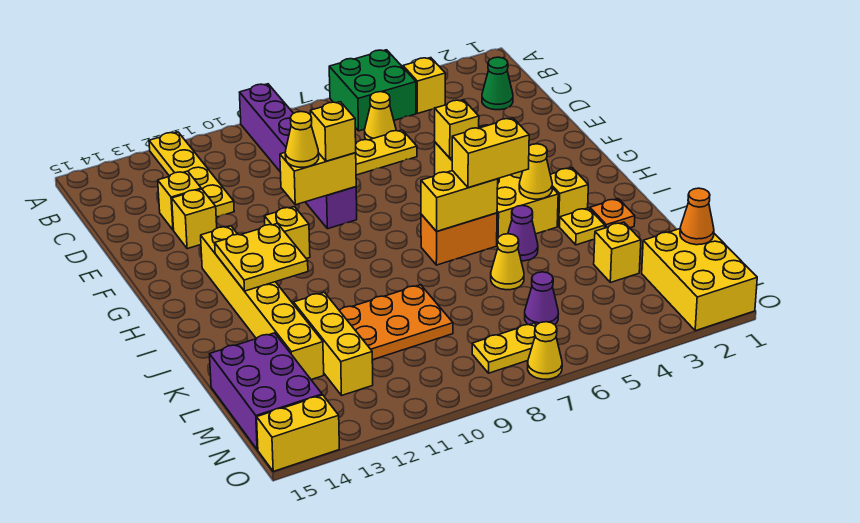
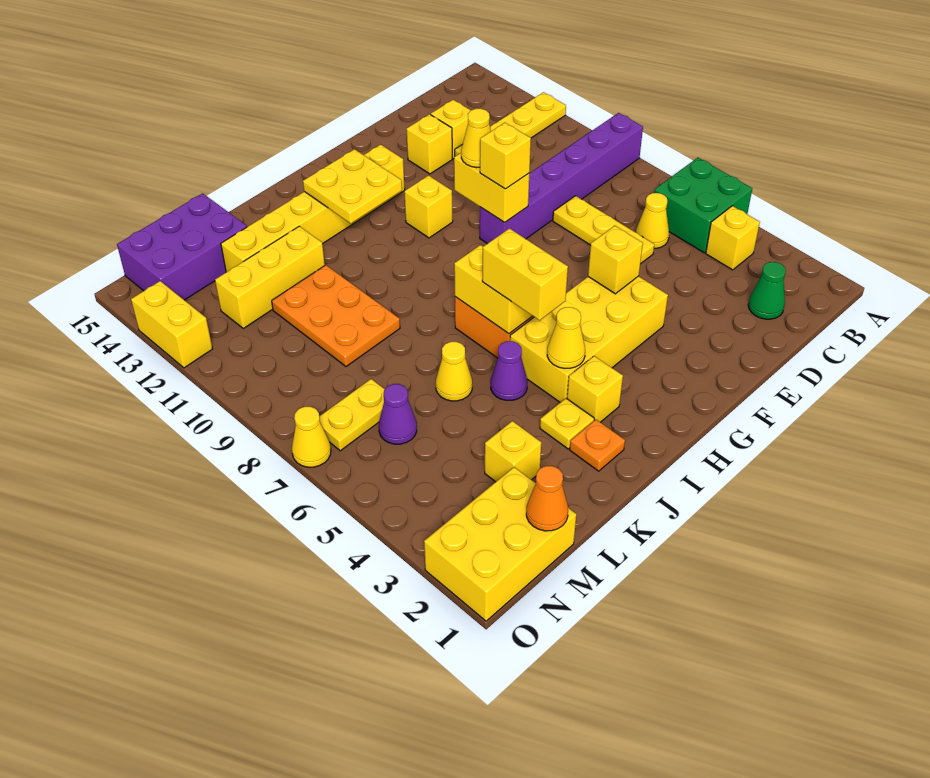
yellow plate N7:N8 level 1 -> yellow plate M7:N7 level 1
yellow brick O14:O15 level 1 -> yellow brick O12:O13 level 1

